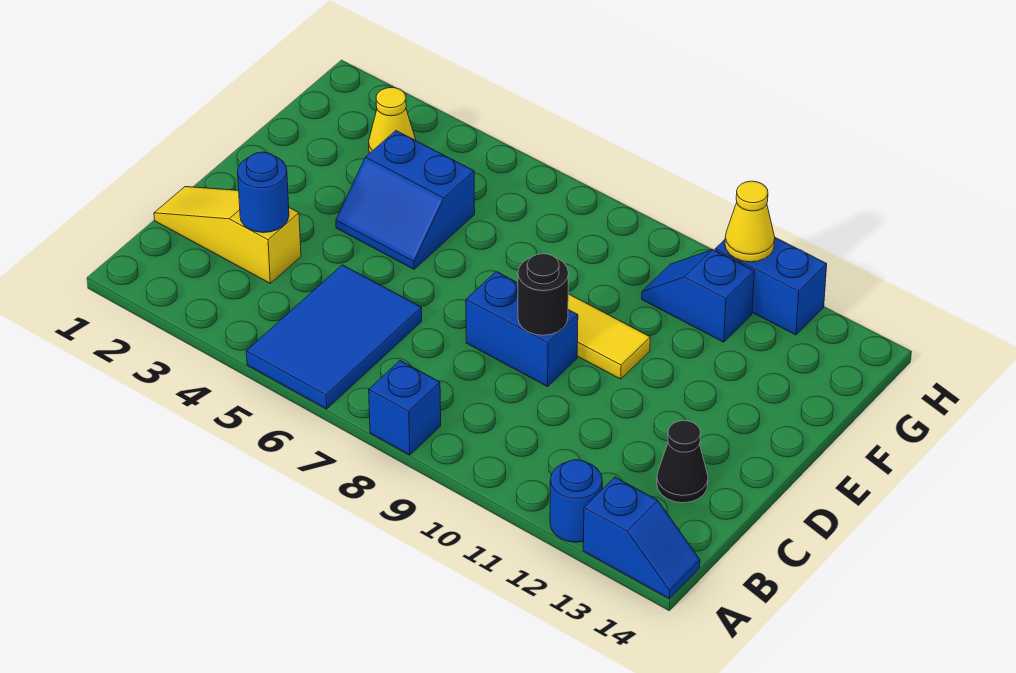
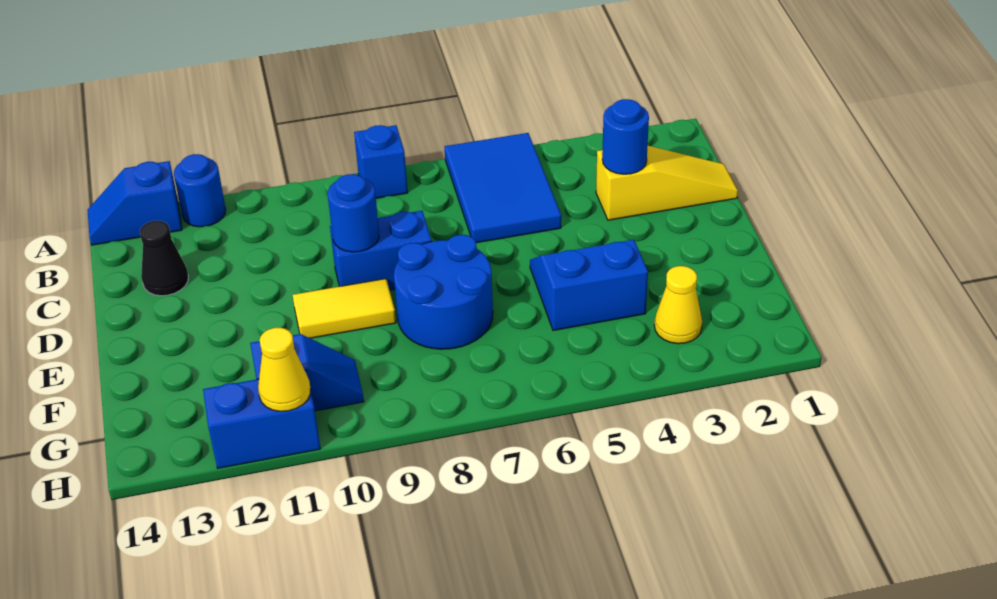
black round brick D9 level 2 -> blue round brick D9 level 2
none -> blue round brick E7:F8 level 1

